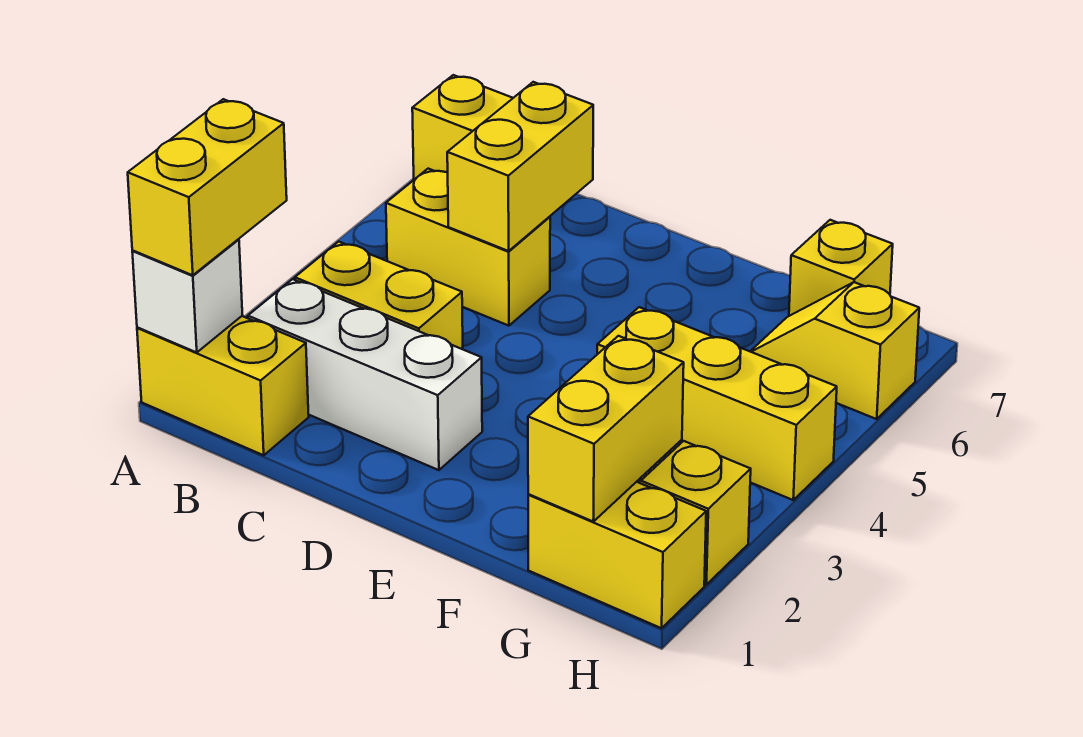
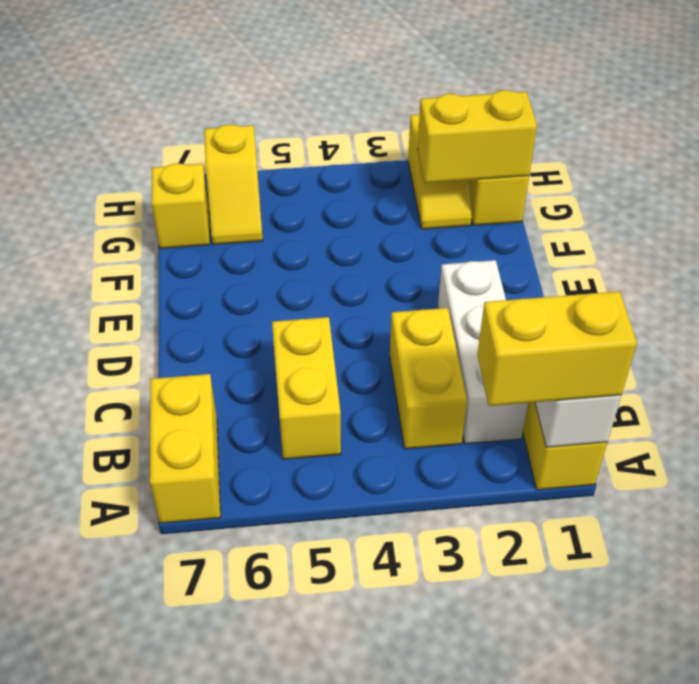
yellow brick C5:C6 level 2 -> none
yellow brick F4:H4 level 1 -> none

